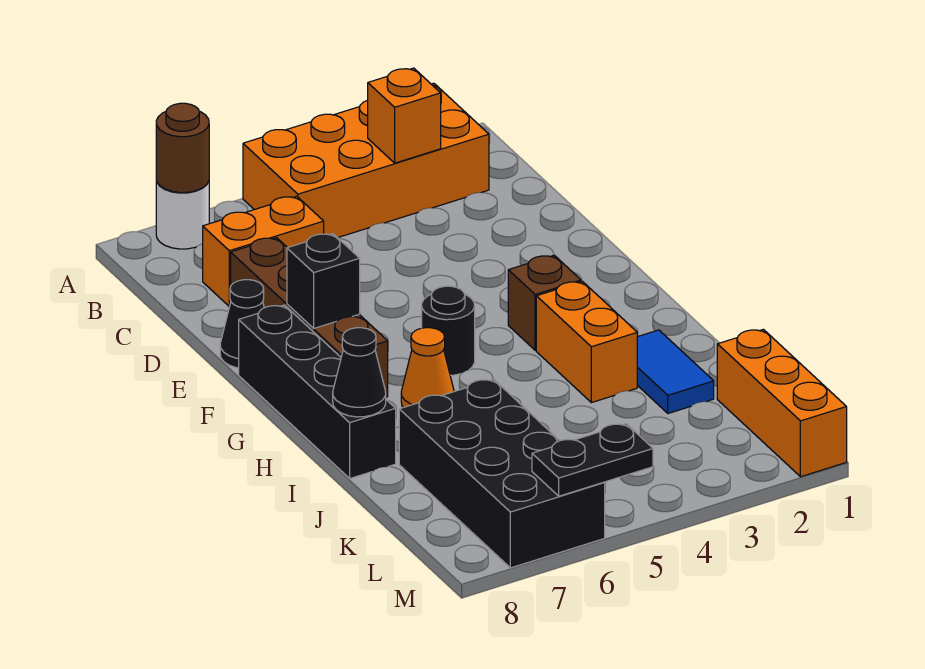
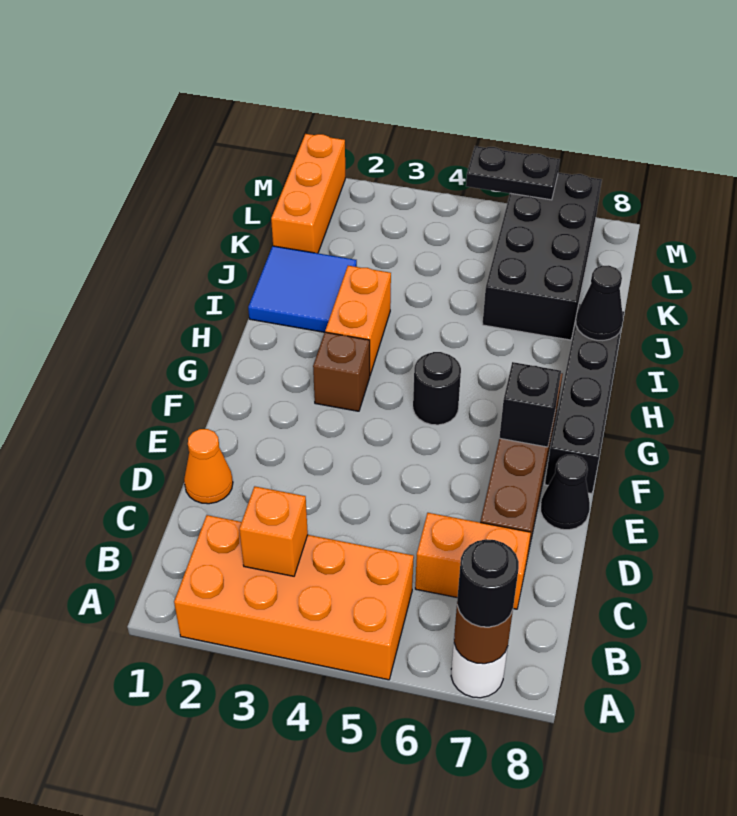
none -> black round brick A7 level 3
orange cone H6 level 1 -> orange cone D1 level 1
blue tile I2:J2 level 1 -> blue tile I1:J2 level 1

